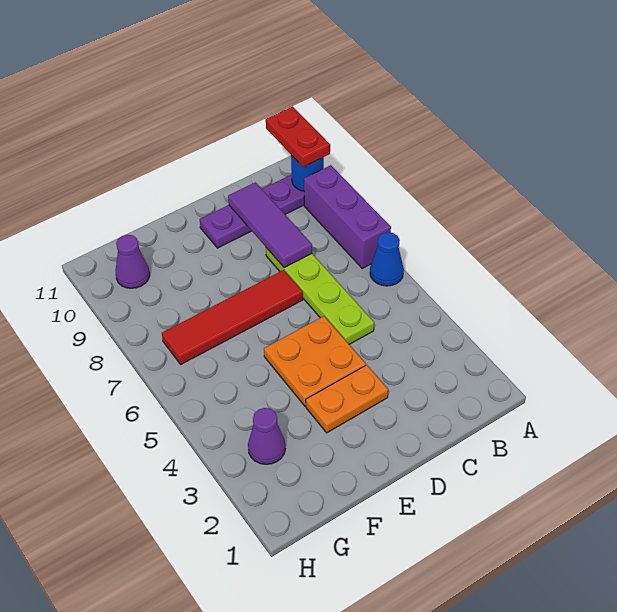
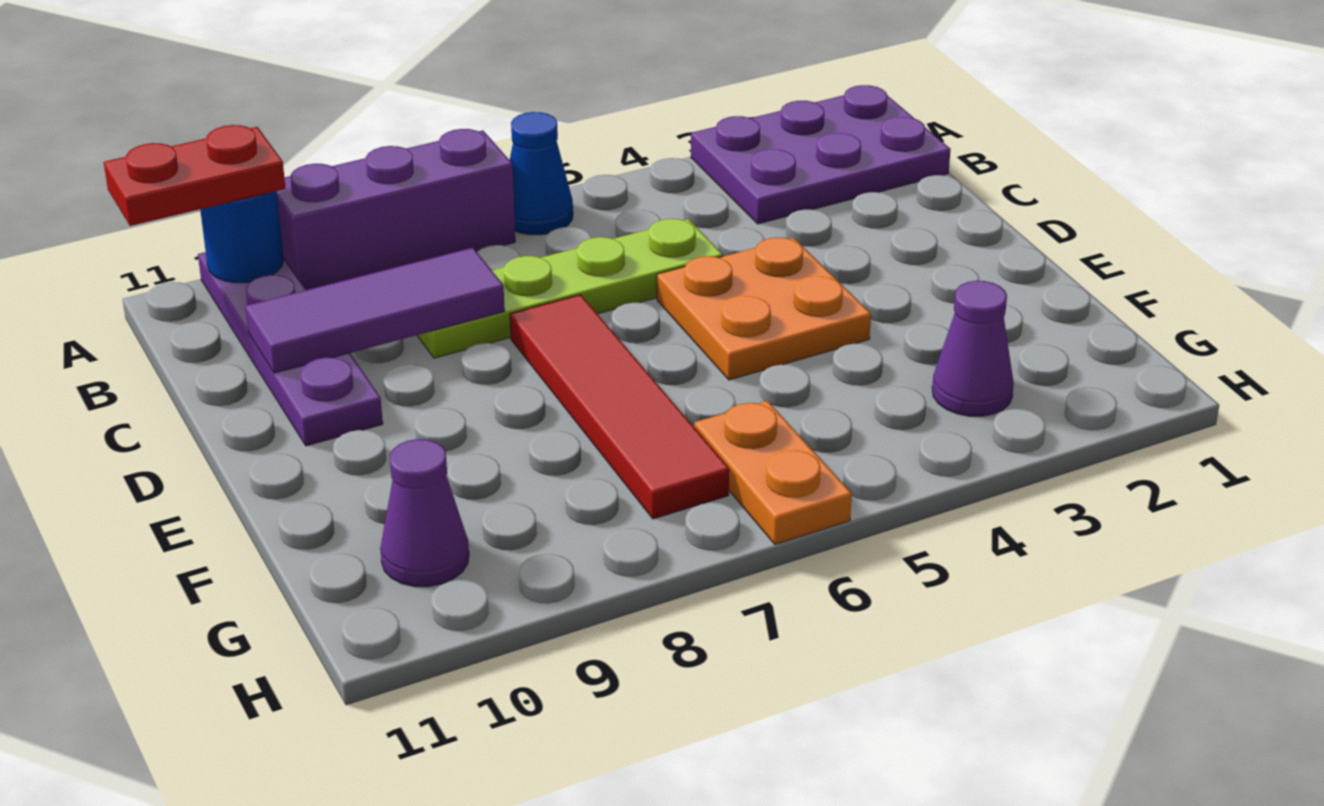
none -> purple plate A1:B3 level 1
orange plate D3:E3 level 1 -> orange plate G6:H6 level 1

